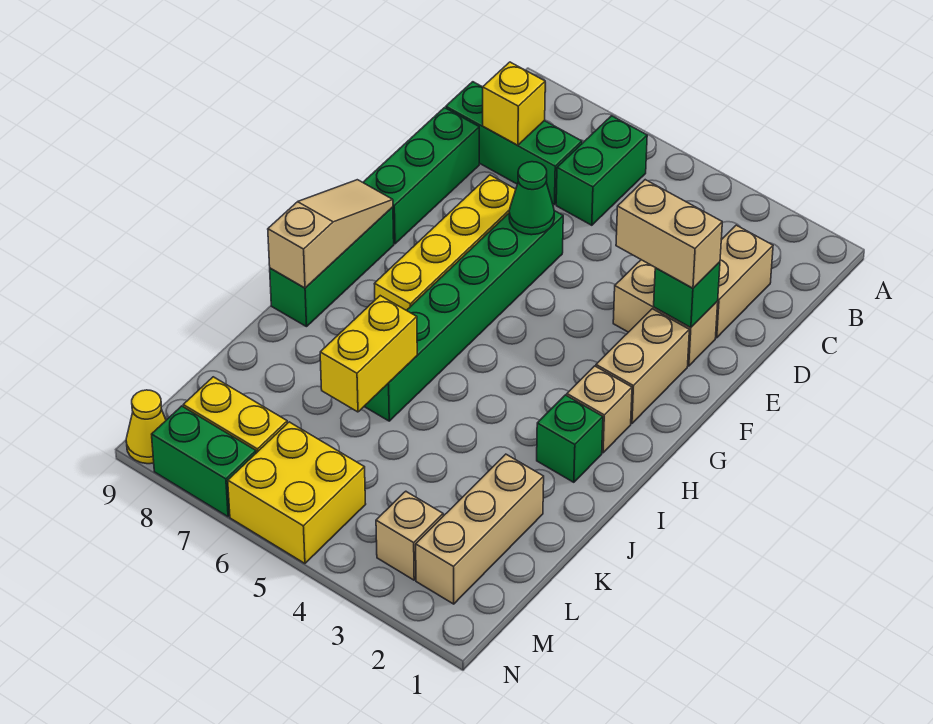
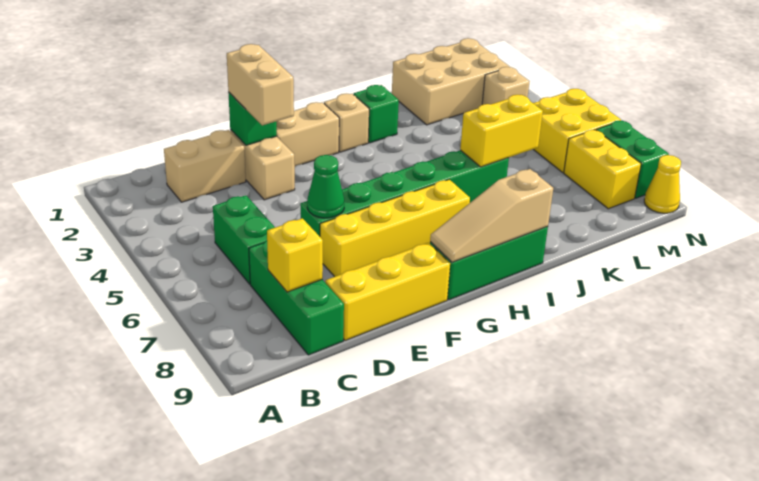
green brick B6:C6 level 1 -> green brick C5:C6 level 1
green brick D9:F9 level 1 -> yellow brick D9:F9 level 1
tan brick K2:M2 level 1 -> tan brick K1:M2 level 1

